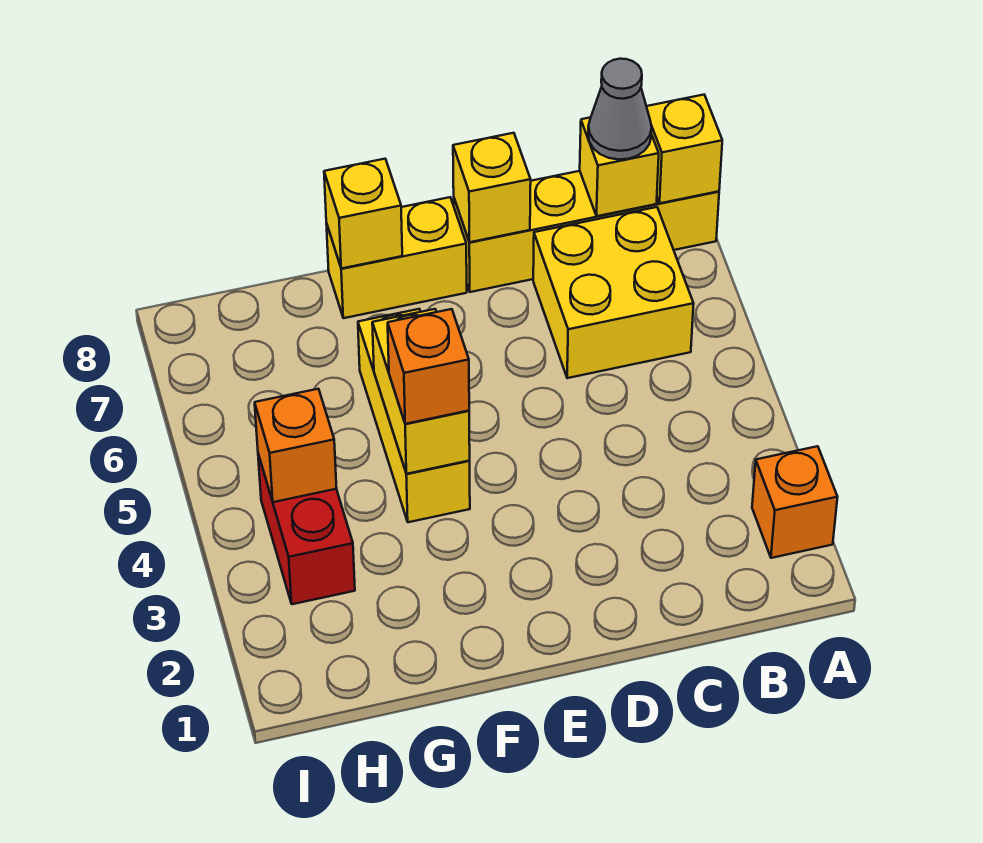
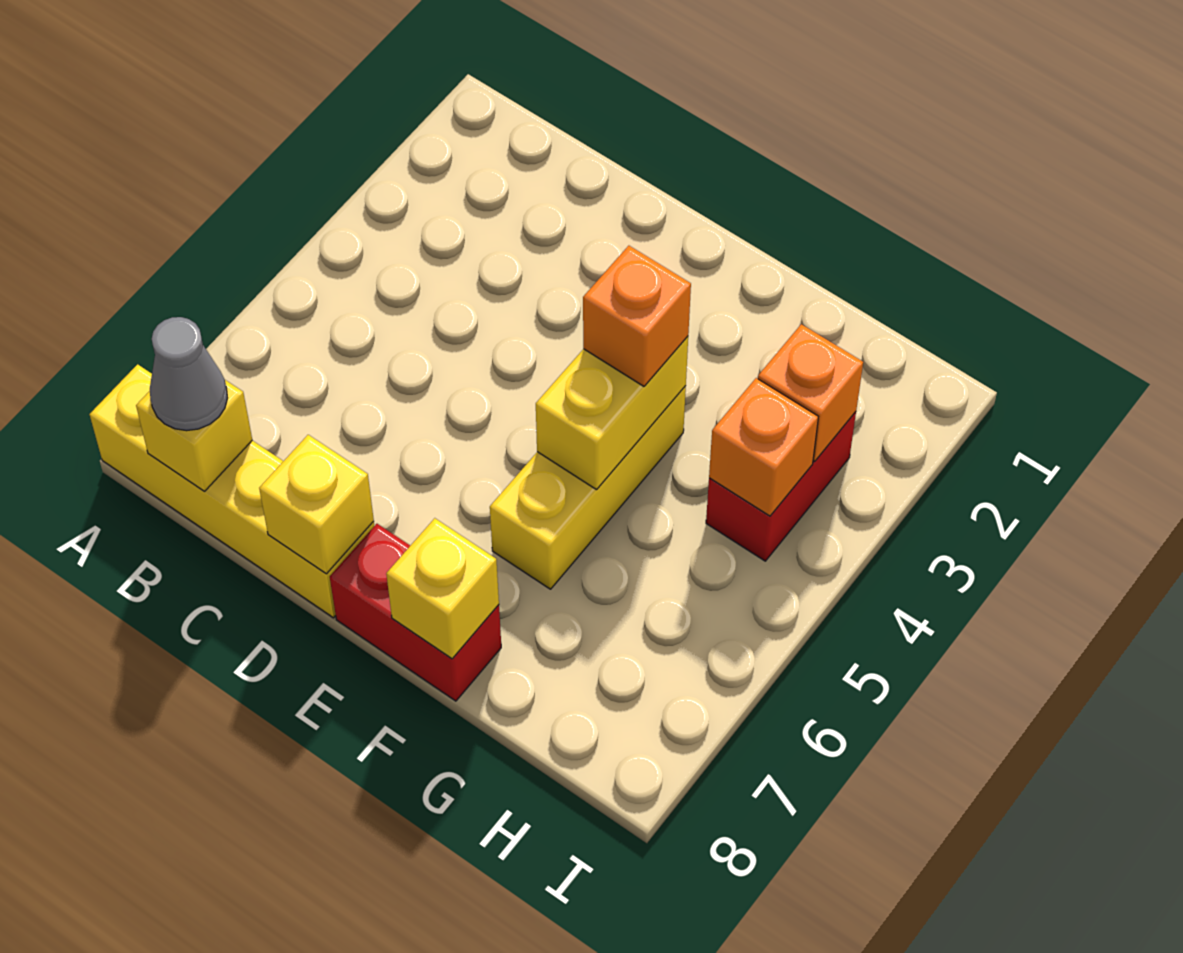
orange brick A2 level 1 -> orange brick H3 level 2
yellow brick A8 level 2 -> none
yellow brick B6:C7 level 1 -> none
yellow brick E8:F8 level 1 -> red brick E8:F8 level 1

